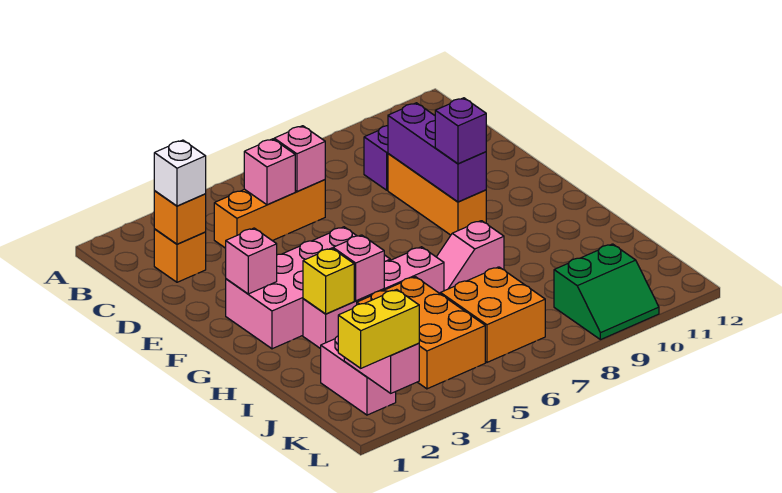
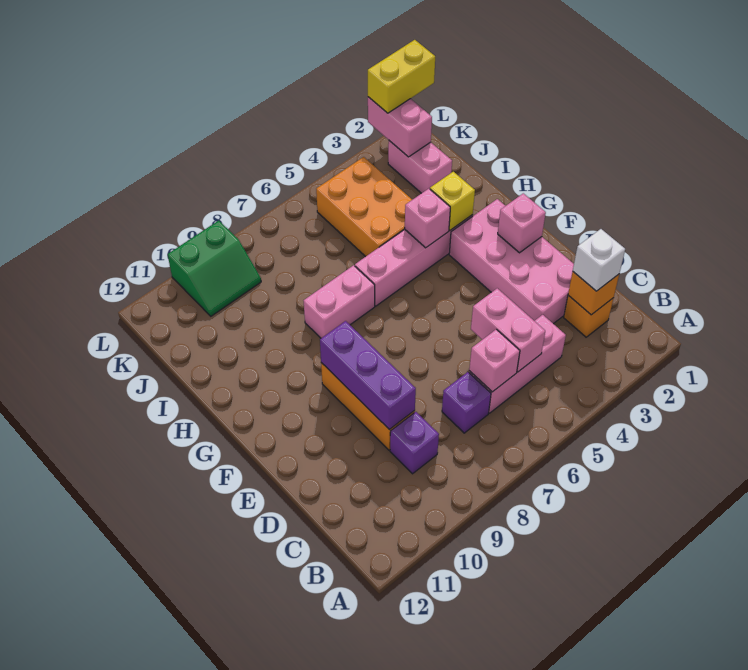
orange brick C4:C6 level 1 -> pink brick C4:C6 level 1
pink brick C5 level 2 -> pink brick C5:D5 level 2
pink brick F2:G5 level 1 -> pink brick D2:G3 level 1
purple brick F9 level 3 -> purple brick C7 level 1
pink slope H7:H8 level 1 top 8 -> pink brick H7:H8 level 1
orange brick J6:K7 level 1 -> none
green slope K9:L10 level 1 top K -> green slope K9:L10 level 1 top L

